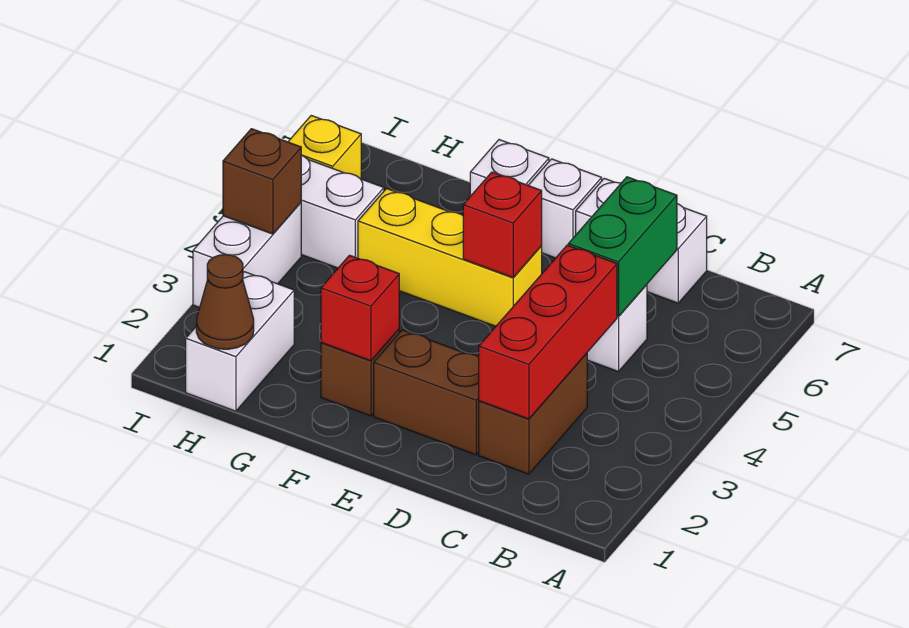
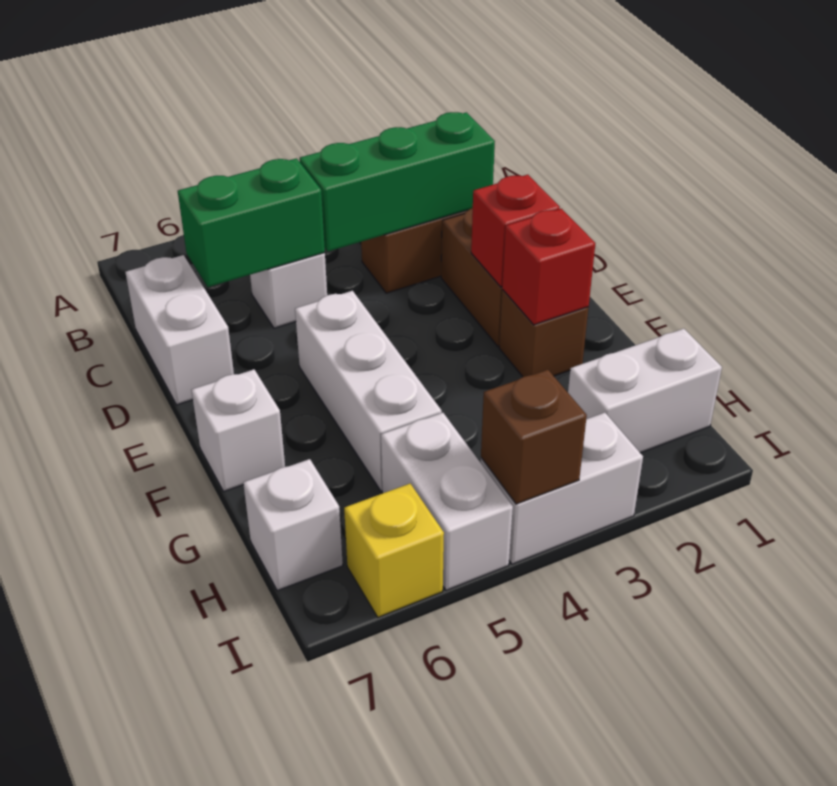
red brick C2:C4 level 2 -> green brick C2:C4 level 2
yellow brick E5:G5 level 1 -> white brick E5:G5 level 1
red brick E5 level 2 -> red brick E2 level 2
white brick E7 level 1 -> white brick H7 level 1
brown cone H1 level 2 -> none

